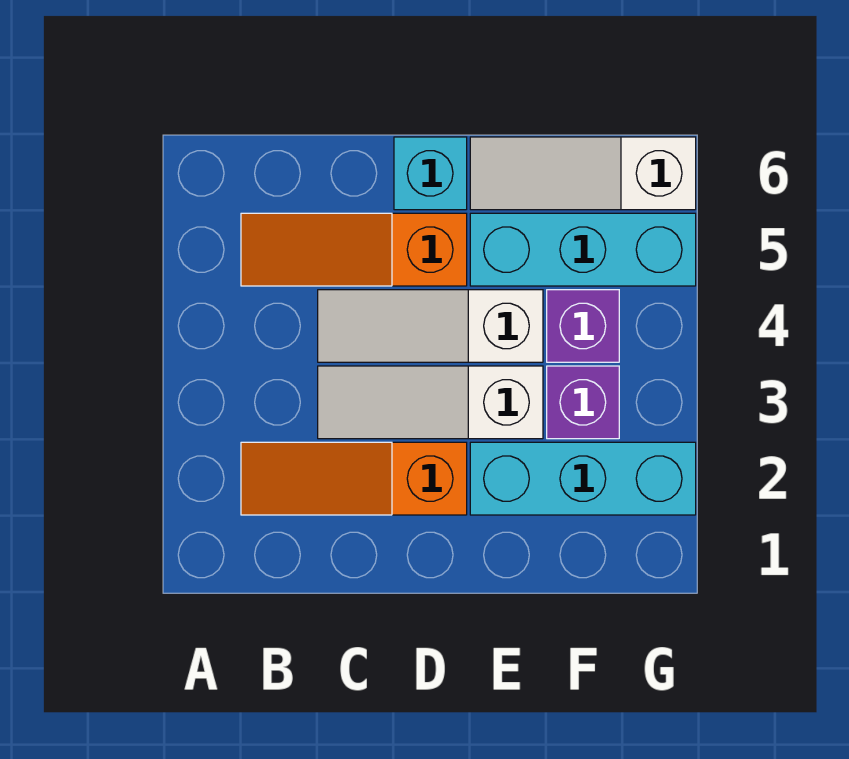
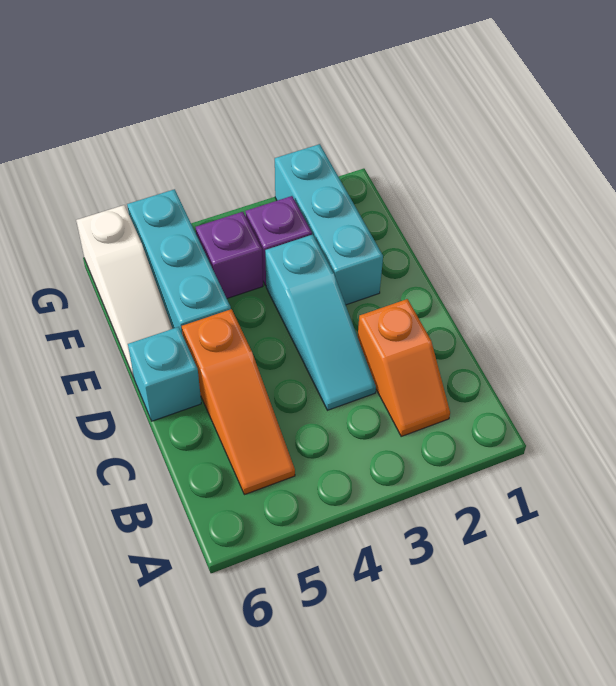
orange slope B2:D2 level 1 top D -> orange slope B2:C2 level 1 top C
white slope C3:E3 level 1 top E -> cyan slope C3:E3 level 1 top E
white slope C4:E4 level 1 top E -> none

